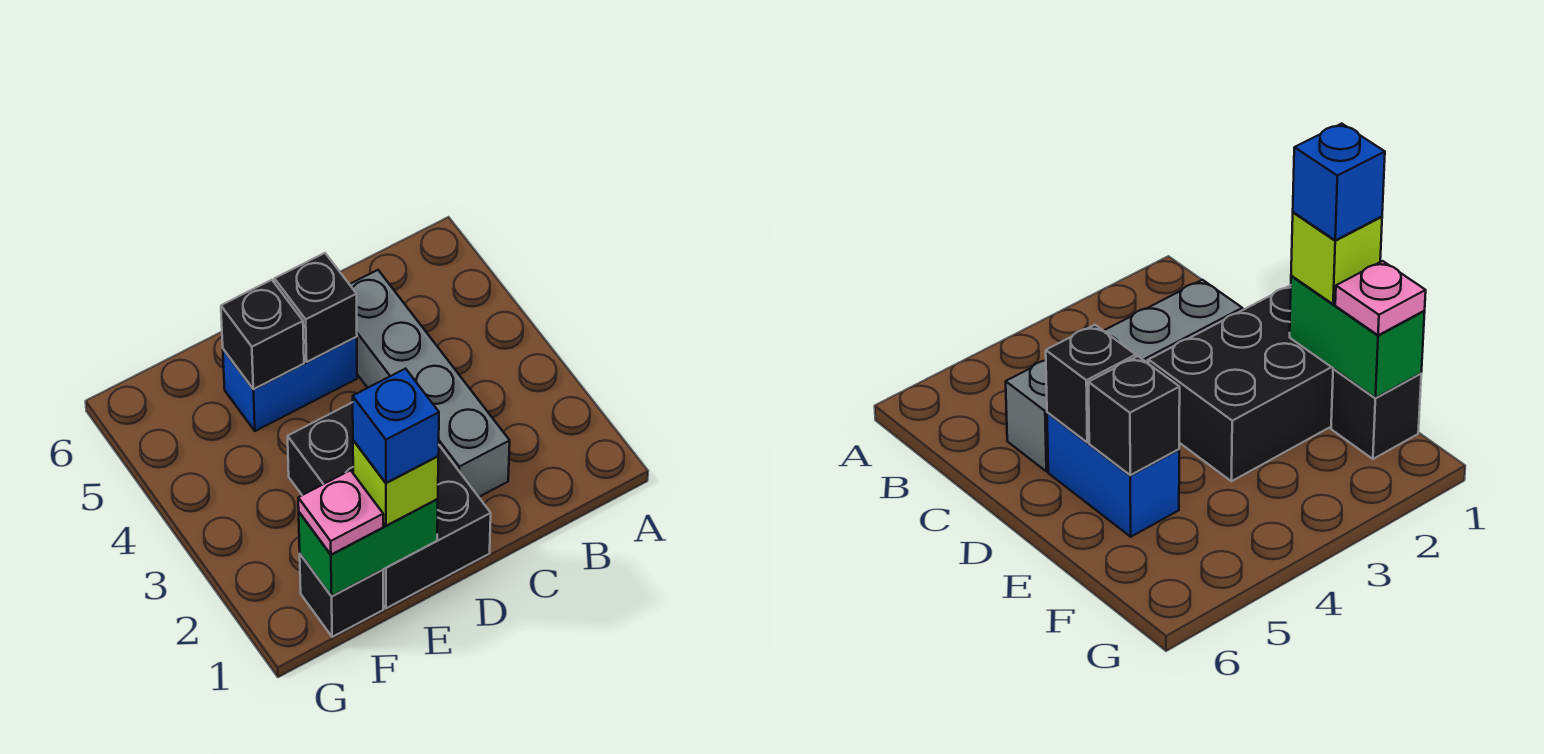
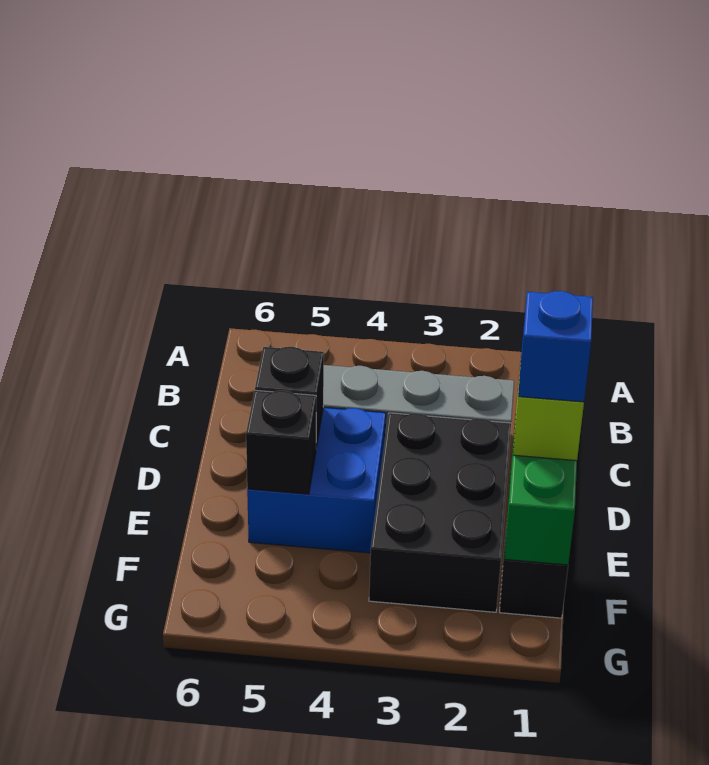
black brick D1:E3 level 1 -> black brick D2:F3 level 1
blue brick D5:E5 level 1 -> blue brick D4:E5 level 1
pink plate F1 level 3 -> none

